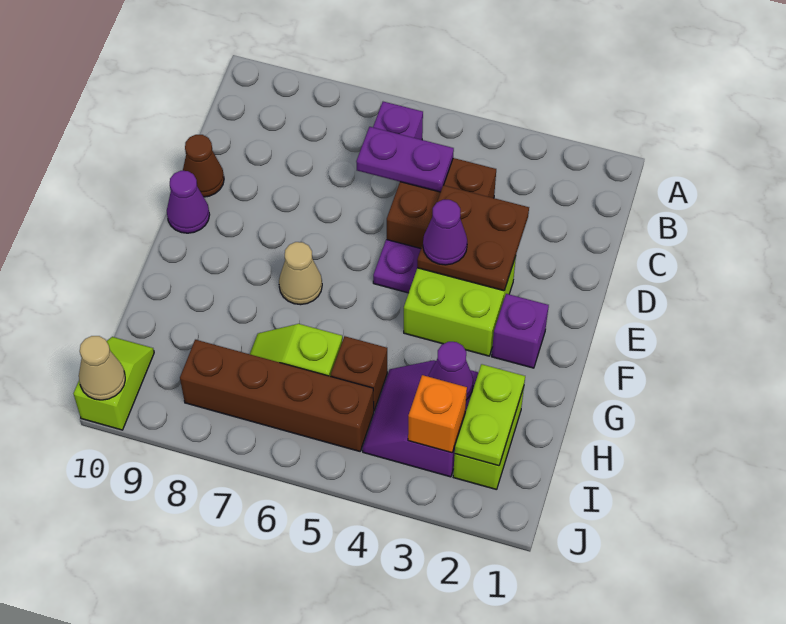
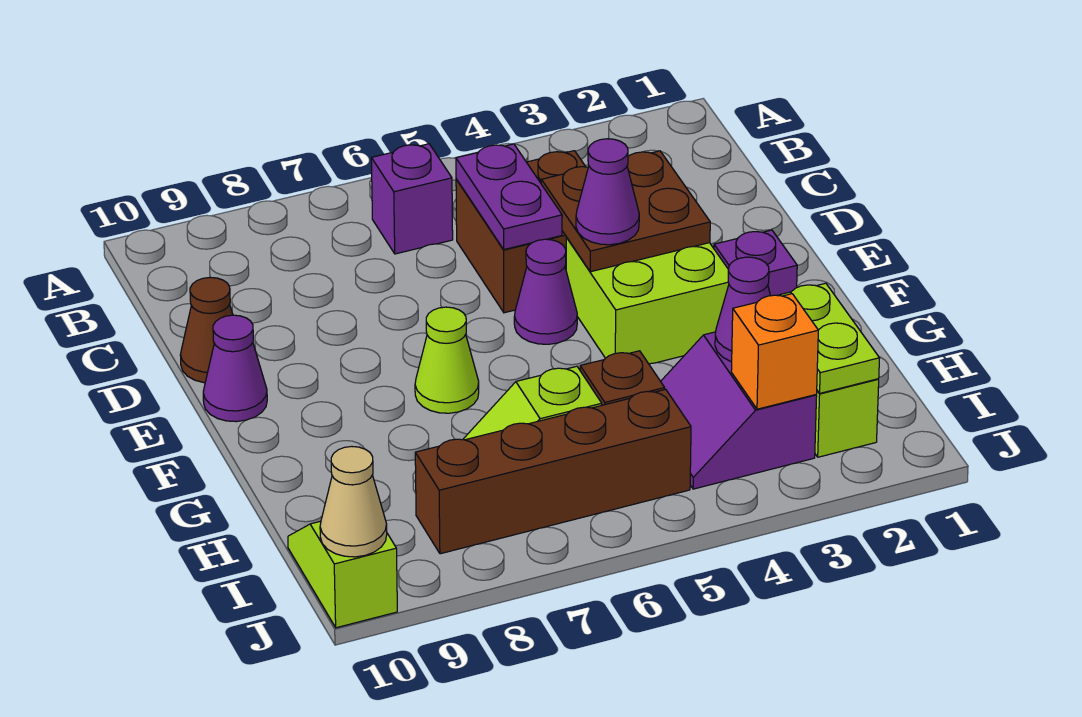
purple plate C5:C6 level 2 -> purple plate C5:D5 level 2
purple plate E5 level 1 -> purple cone E5 level 1
tan cone F7 level 1 -> lime cone F7 level 1

